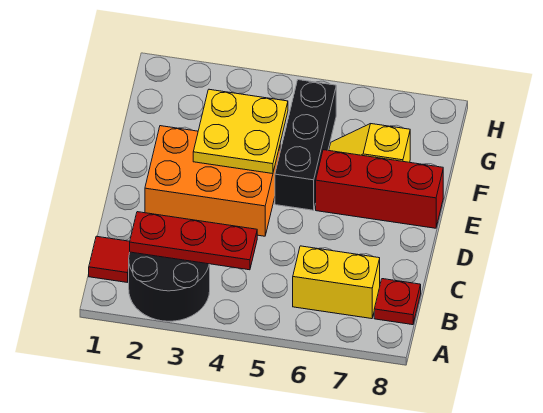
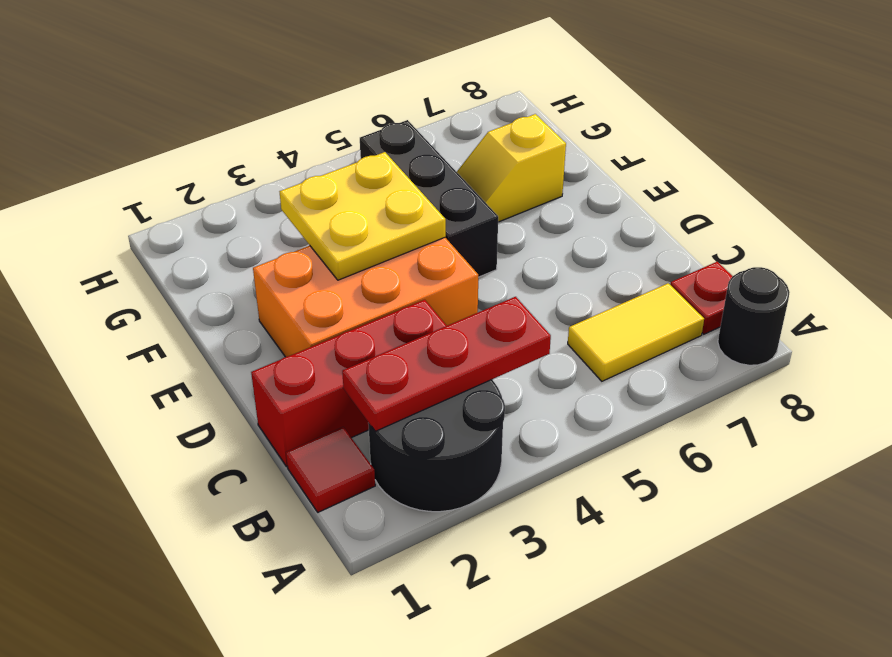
none -> black round brick A8 level 1
yellow brick B6:B7 level 1 -> yellow tile B6:B7 level 1
red brick E6:E8 level 1 -> red brick C1:C3 level 1

